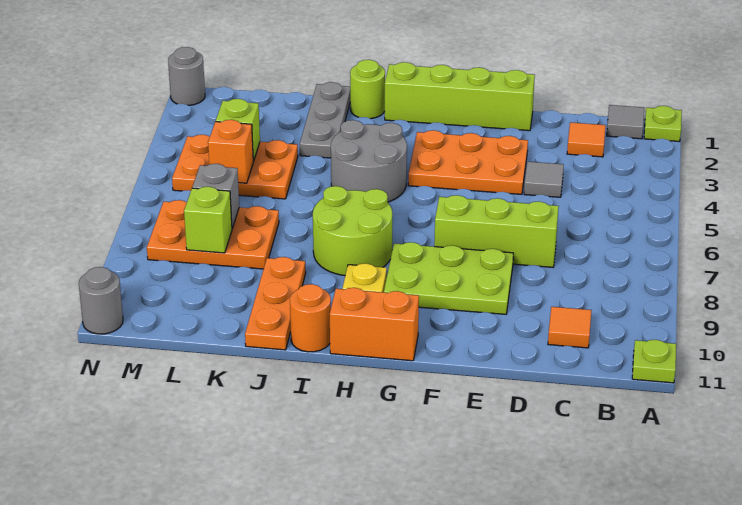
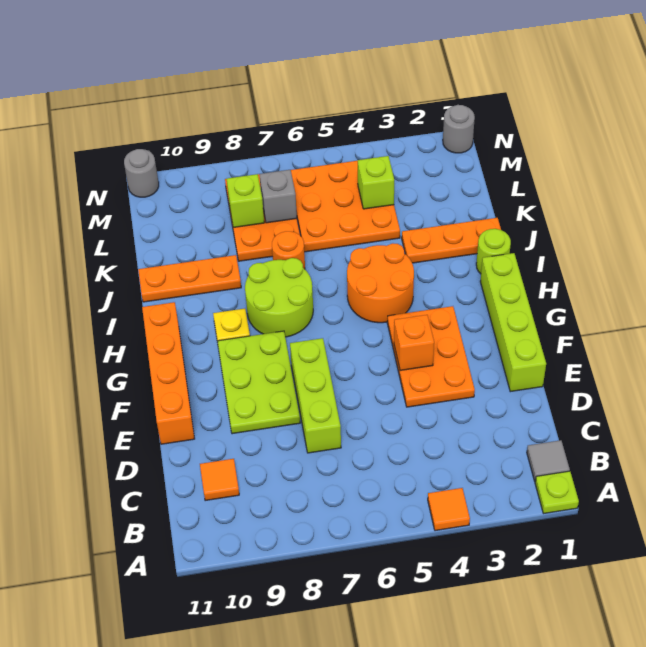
lime plate A11 level 1 -> none
orange tile C2 level 1 -> orange tile A4 level 1
grey tile D4 level 1 -> none
orange brick G11:H11 level 1 -> orange brick E11:H11 level 1
grey round brick H4:I5 level 1 -> orange round brick H4:I5 level 1
orange round brick I11 level 1 -> orange round brick J7 level 1
grey plate J1:J3 level 1 -> orange plate J1:J3 level 1
orange plate K4:M5 level 1 -> orange plate K4:M6 level 1
orange brick L5 level 2 -> orange brick F4 level 2

